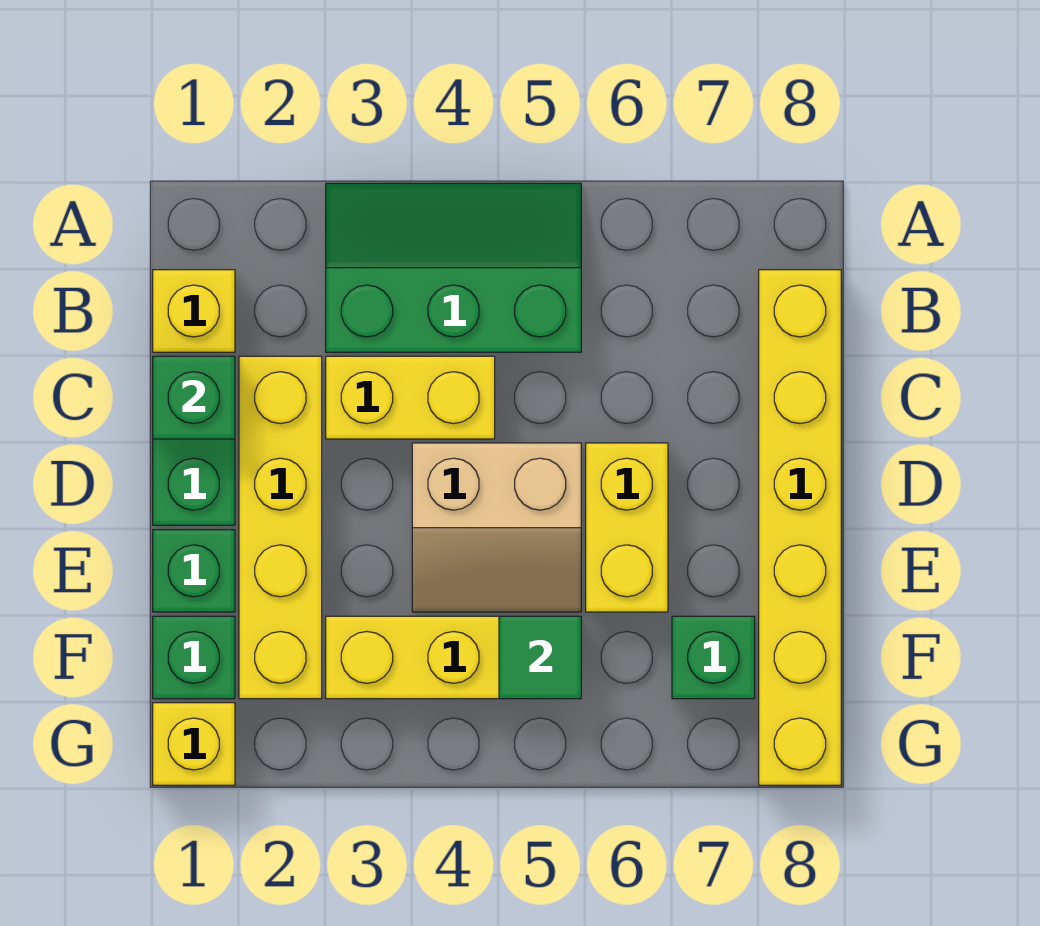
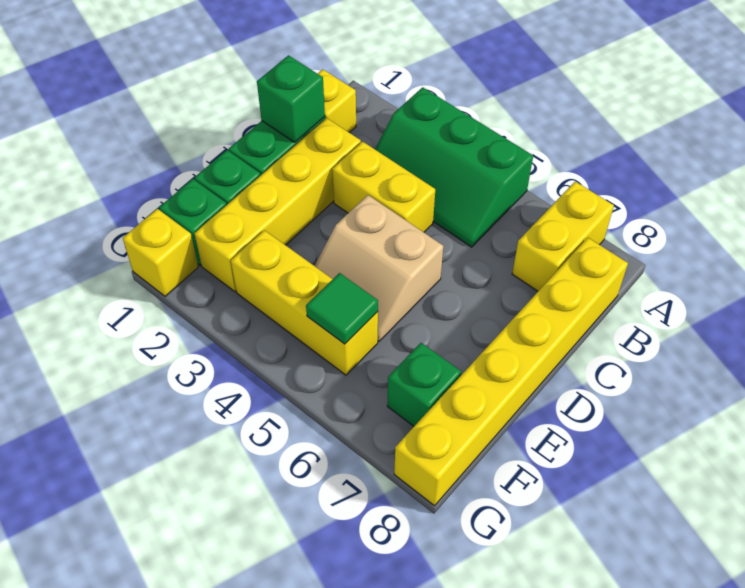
green slope A3:B5 level 1 top B -> green slope A3:B5 level 1 top A
yellow brick D6:E6 level 1 -> yellow brick A7:B7 level 1

